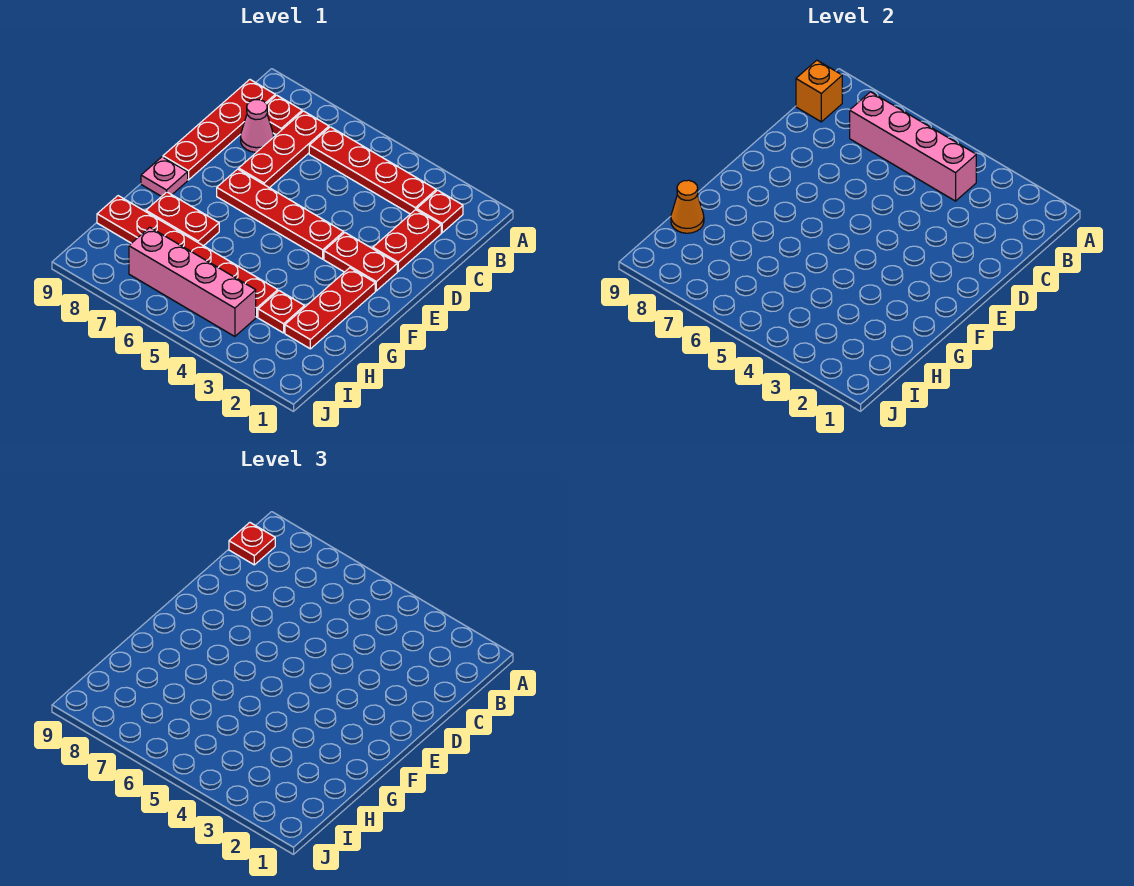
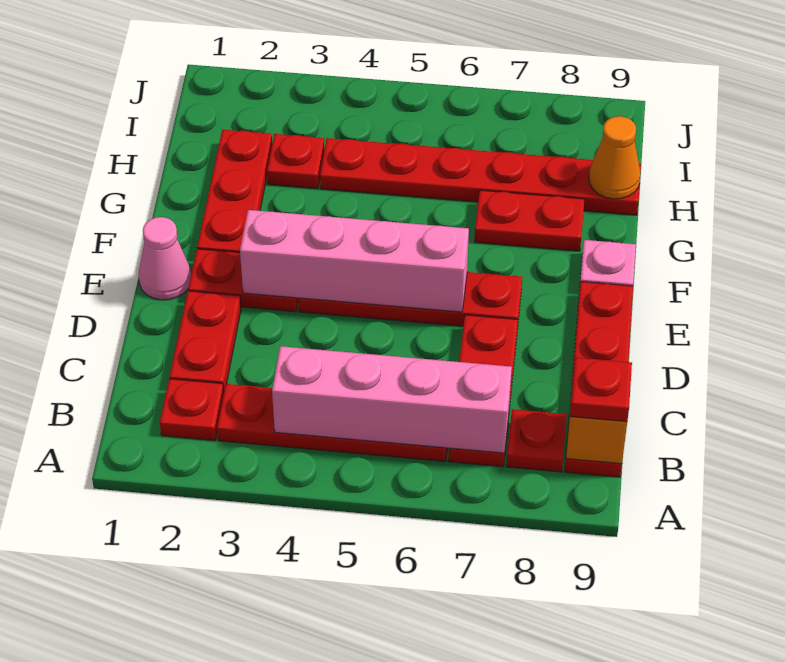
pink cone C8 level 1 -> pink cone E1 level 1
pink brick I4:I7 level 1 -> pink brick E3:E6 level 2

